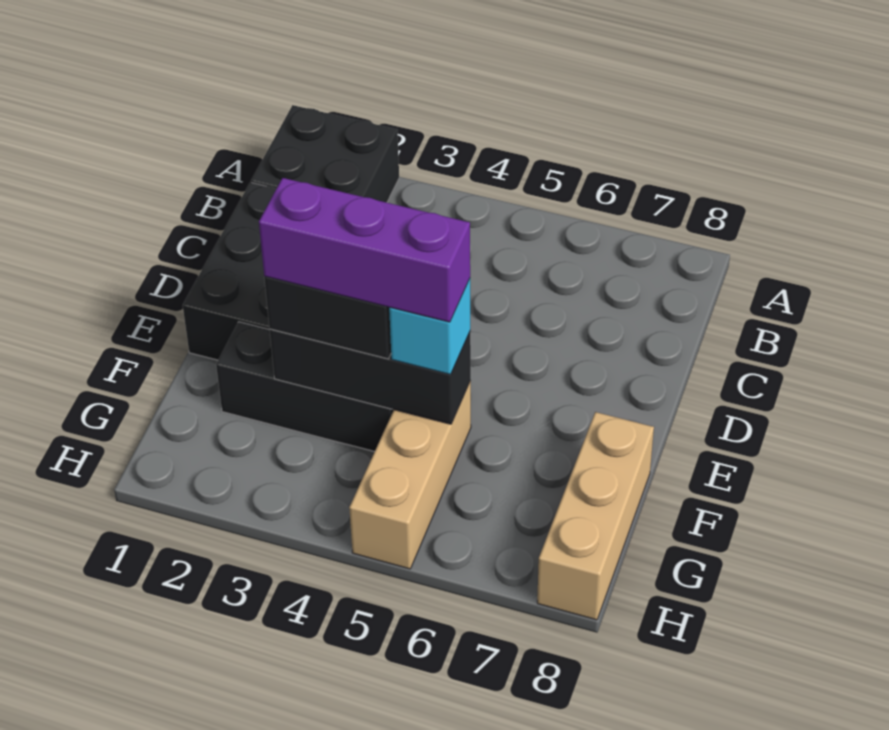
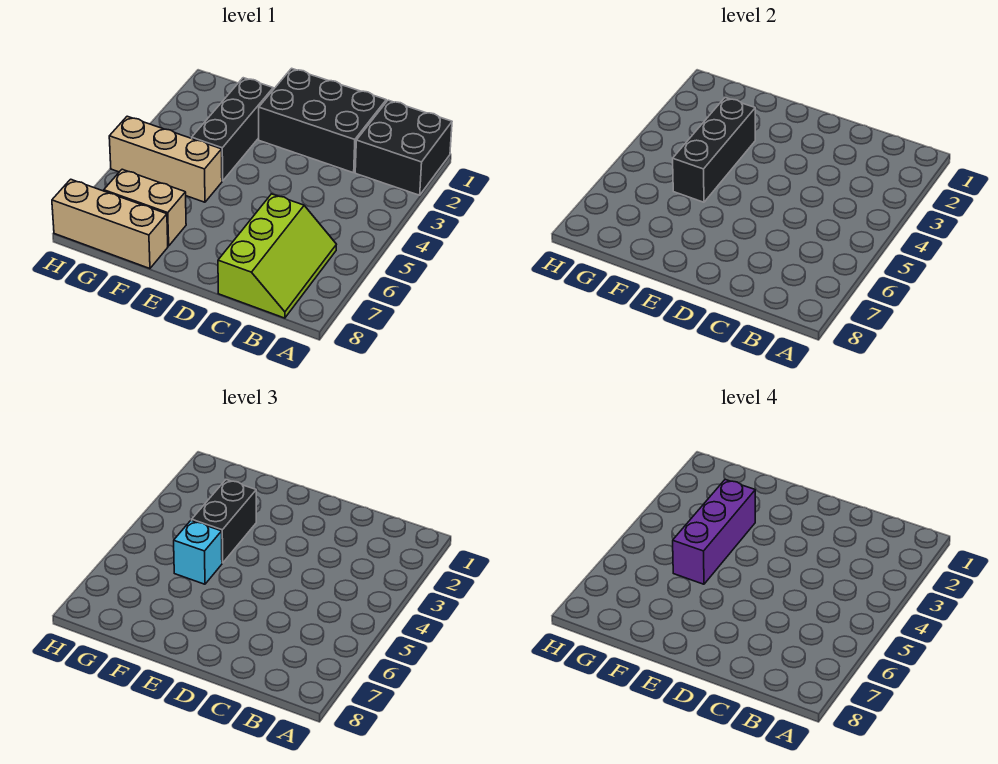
none -> lime slope B6:C8 level 1 top C
none -> tan brick F7:G7 level 1

